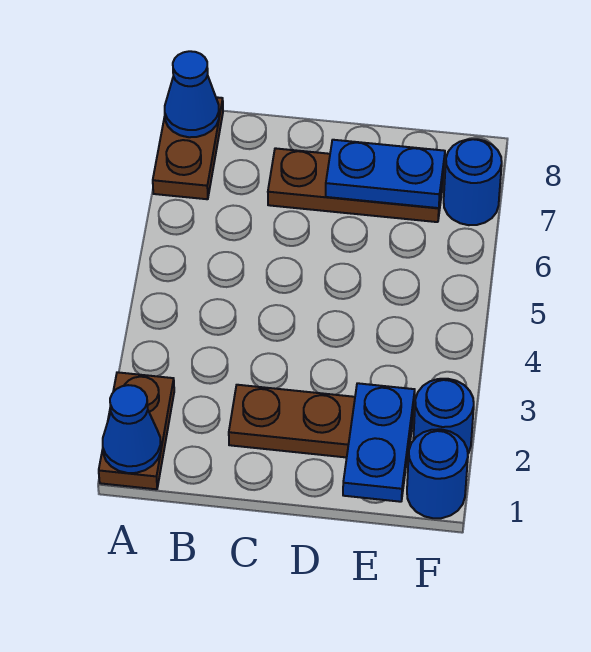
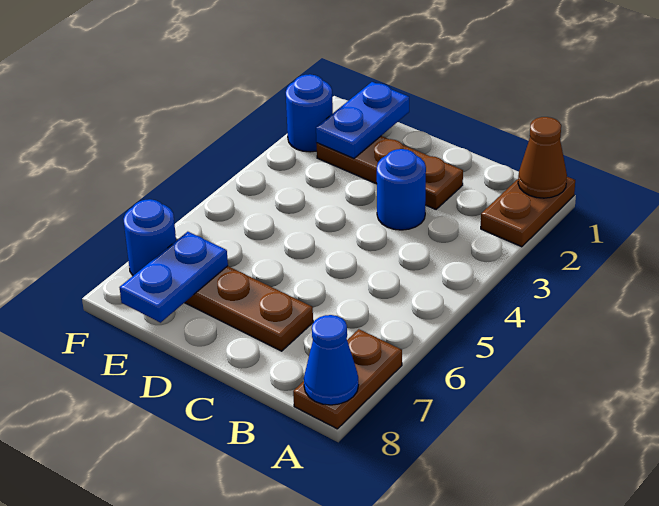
blue cone A1 level 2 -> brown cone A1 level 2
blue plate D7:E7 level 2 -> blue plate E7:E8 level 2
blue round brick F1 level 1 -> blue round brick C3 level 1

